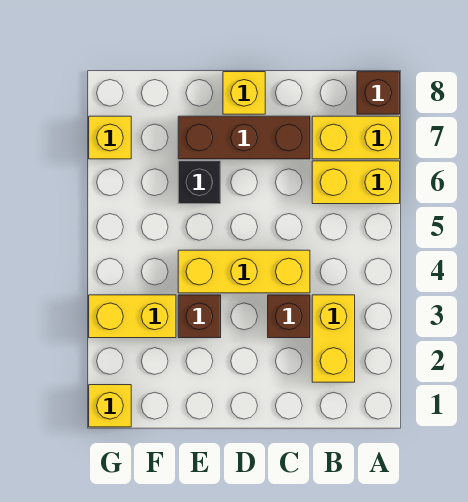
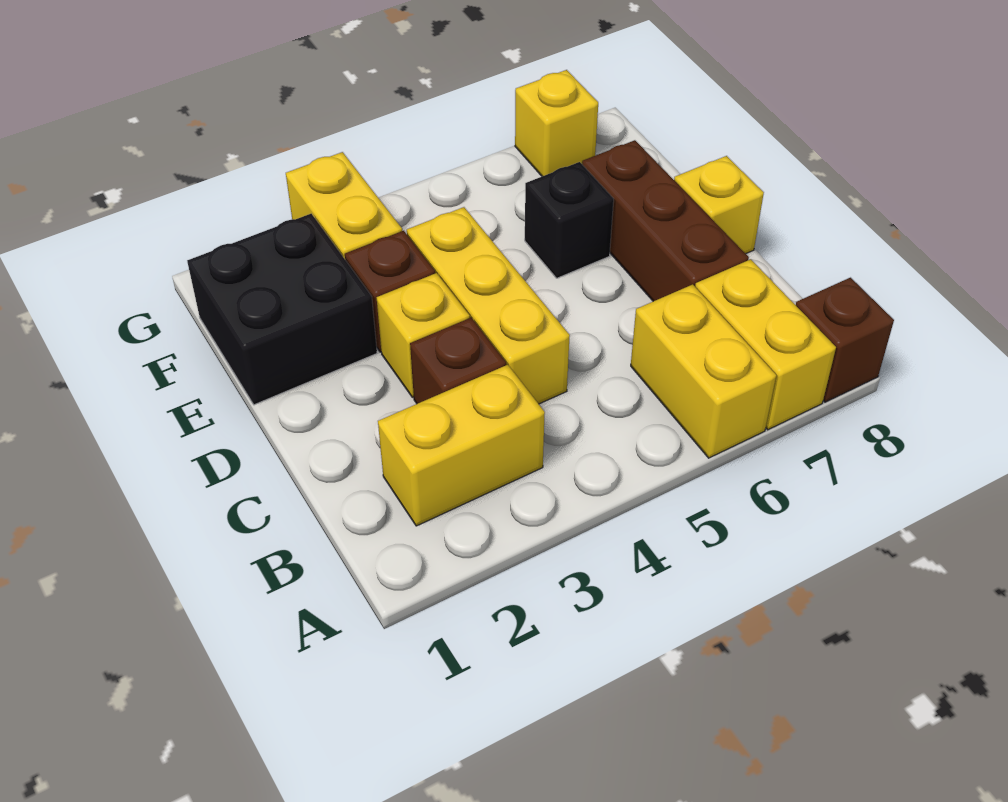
none -> black brick E1:F2 level 1
yellow brick G1 level 1 -> yellow brick D3 level 1

